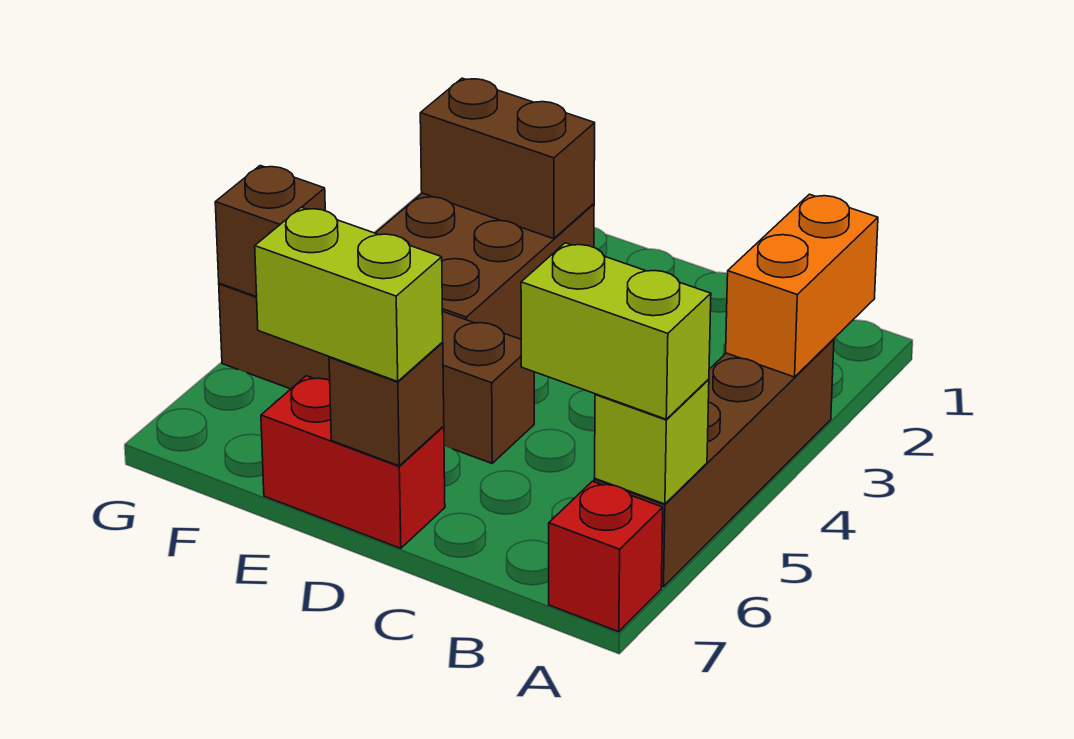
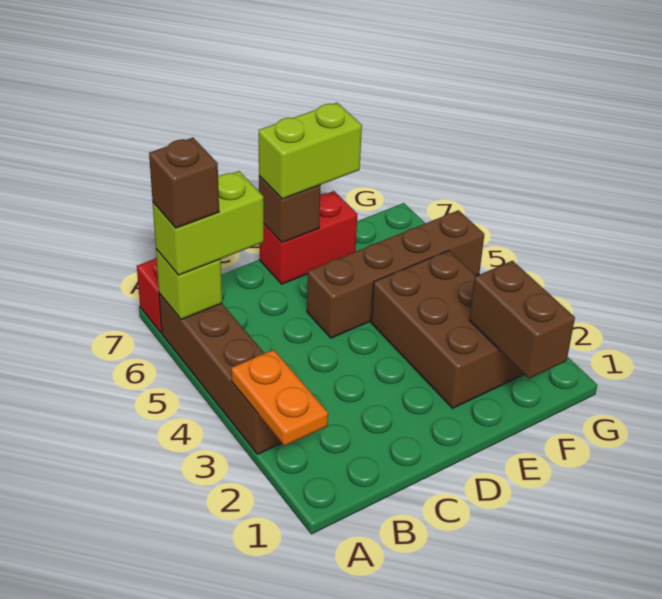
orange brick A2:A3 level 2 -> orange plate A2:A3 level 2
brown brick E2:F2 level 2 -> brown brick F1:F2 level 2
brown brick G5 level 2 -> brown brick A6 level 4

